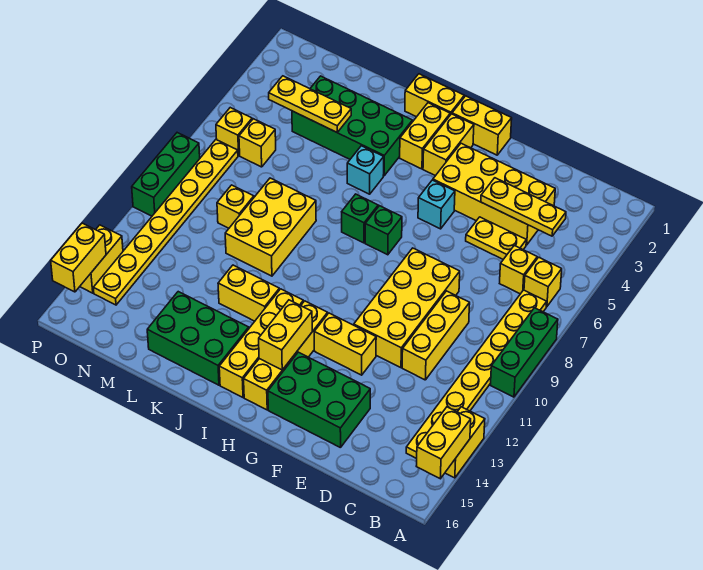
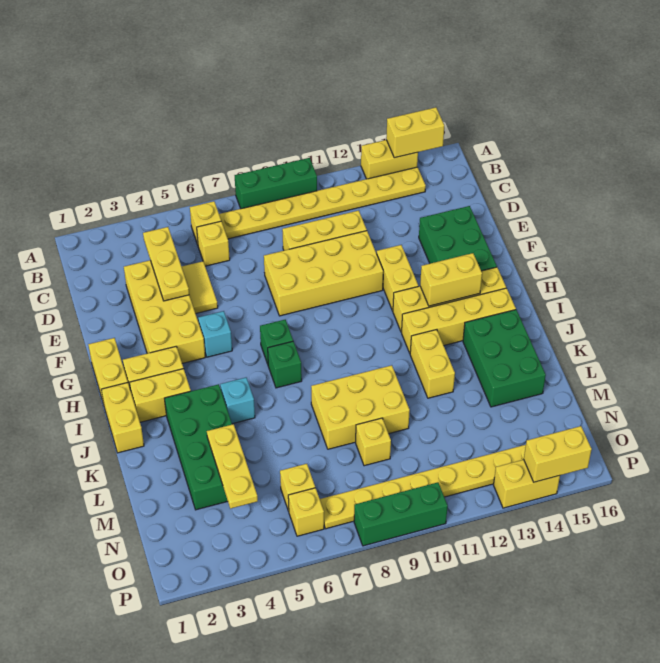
yellow plate D5:E5 level 1 -> yellow tile D5:E5 level 1

